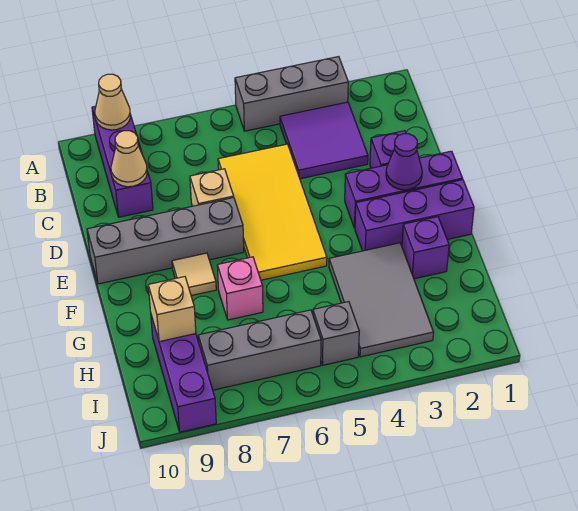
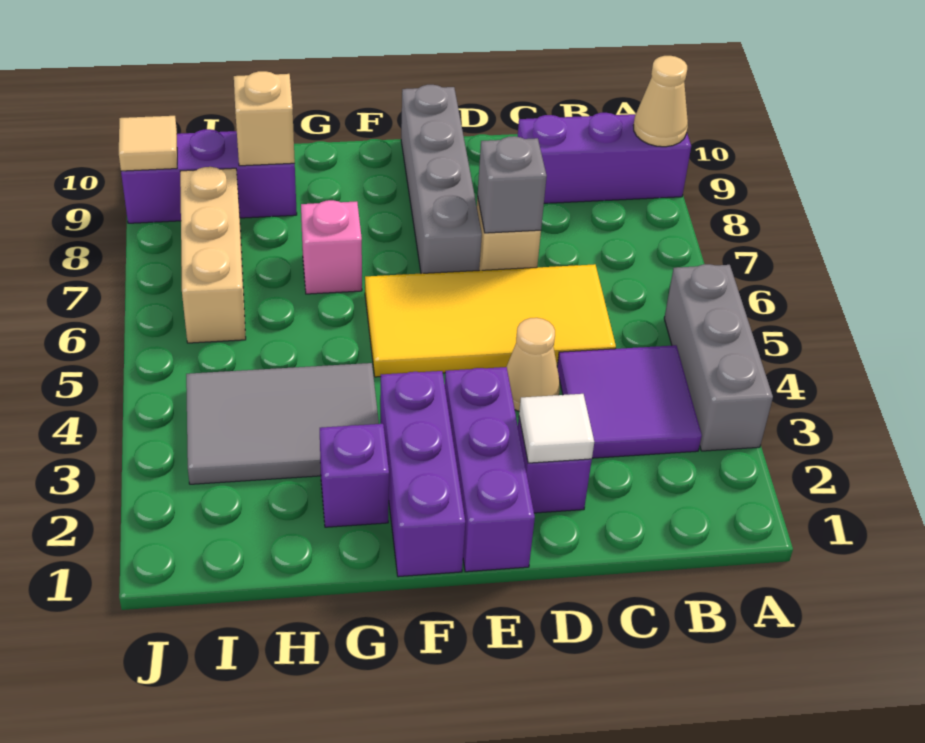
tan cone C9 level 2 -> tan cone D4 level 1
none -> white tile D2 level 2
purple cone E2 level 2 -> none
tan tile F8 level 1 -> tan tile J9 level 2
grey brick I5 level 1 -> grey brick D7 level 2
grey brick I6:I8 level 1 -> tan brick I6:I8 level 1

